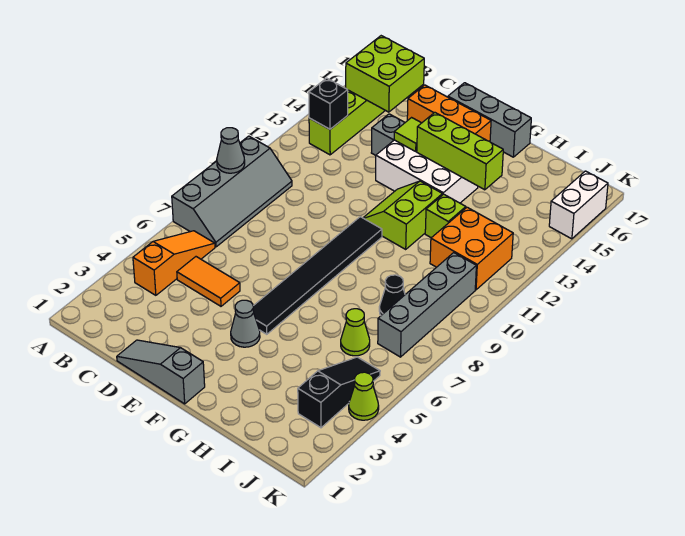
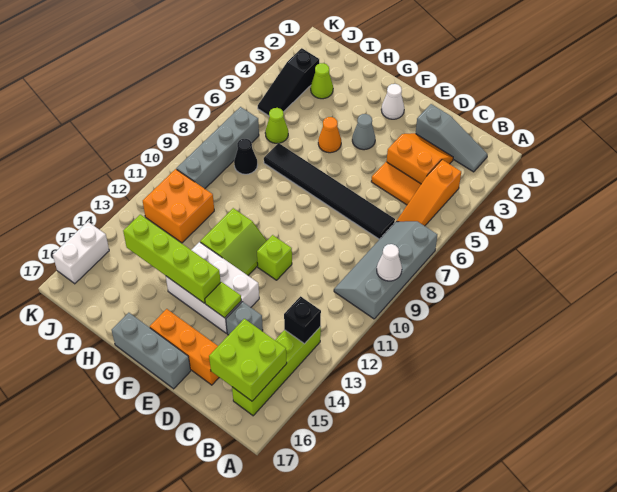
grey cone A9 level 2 -> white cone A9 level 2
none -> orange slope C3:D4 level 1 top 4
grey slope D1:F1 level 1 top F -> grey slope B2:D2 level 1 top D
none -> white cone F2 level 1
black tile F5:F10 level 1 -> black tile C7:H7 level 1
lime brick F14:H14 level 2 -> lime brick F14:I14 level 2
none -> orange cone G5 level 1
lime brick H12 level 1 -> lime brick E11 level 1
lime cone K4 level 1 -> lime cone I3 level 1

